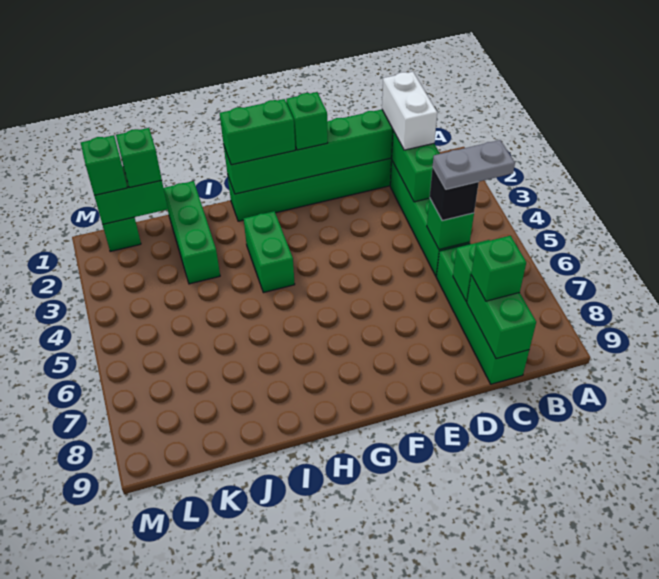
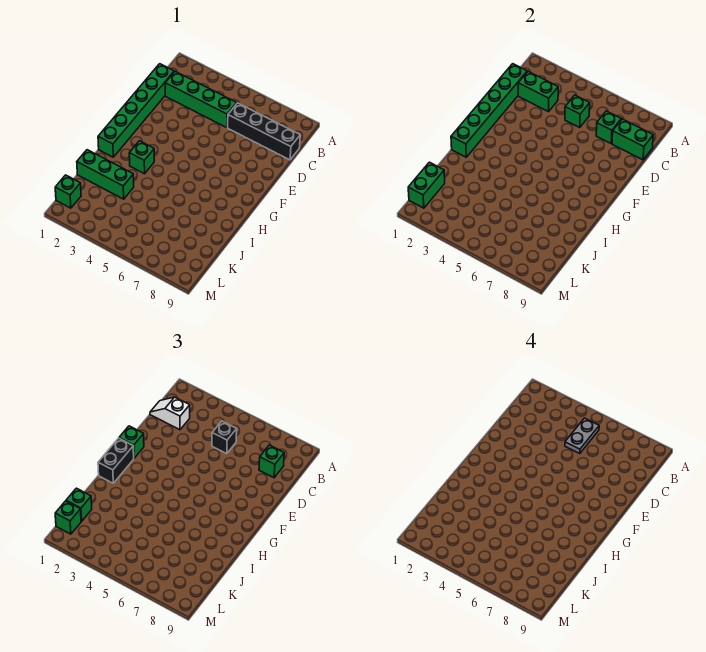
white brick C1:C2 level 3 -> white slope C1:C2 level 3 top 2
green brick C6:C9 level 1 -> black brick C6:C9 level 1
green brick G1:H1 level 3 -> black brick G1:H1 level 3
green brick H3:H4 level 1 -> green brick H3 level 1

